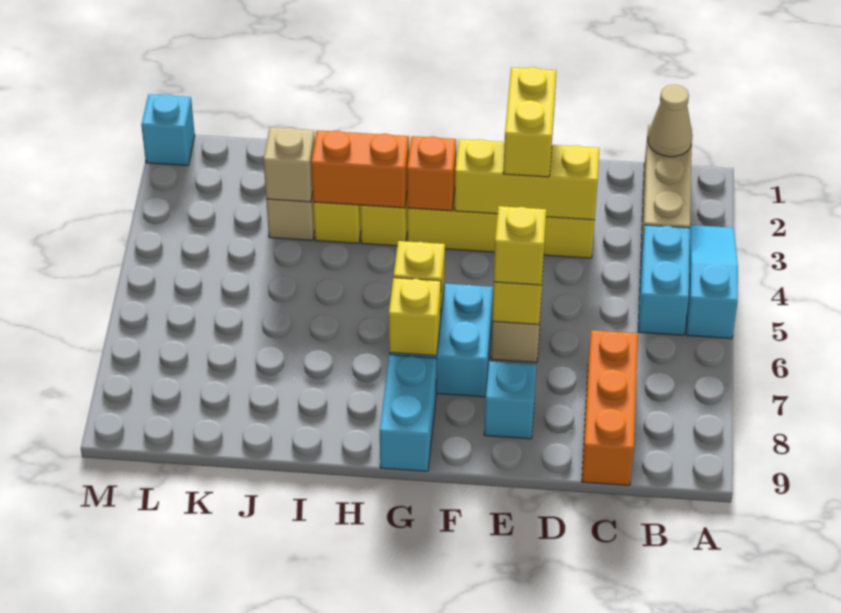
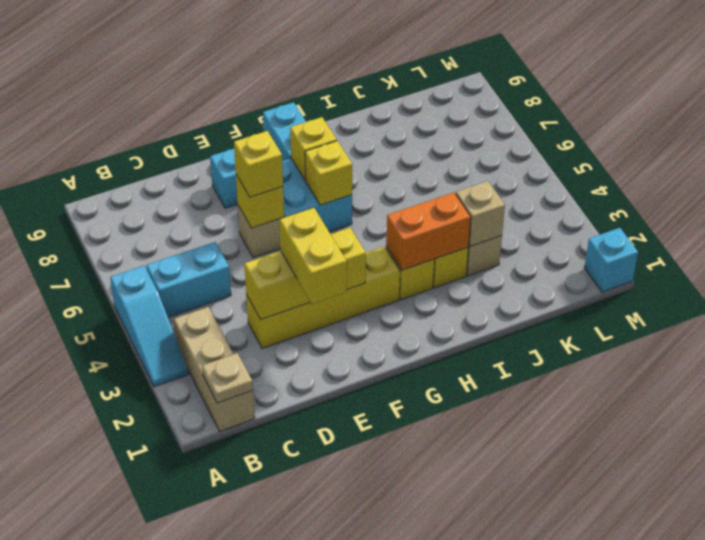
tan cone B1 level 2 -> tan plate B1 level 2
cyan brick B4:B5 level 1 -> cyan brick B5:C5 level 1
orange brick C7:C9 level 1 -> none
orange brick G3 level 2 -> none

